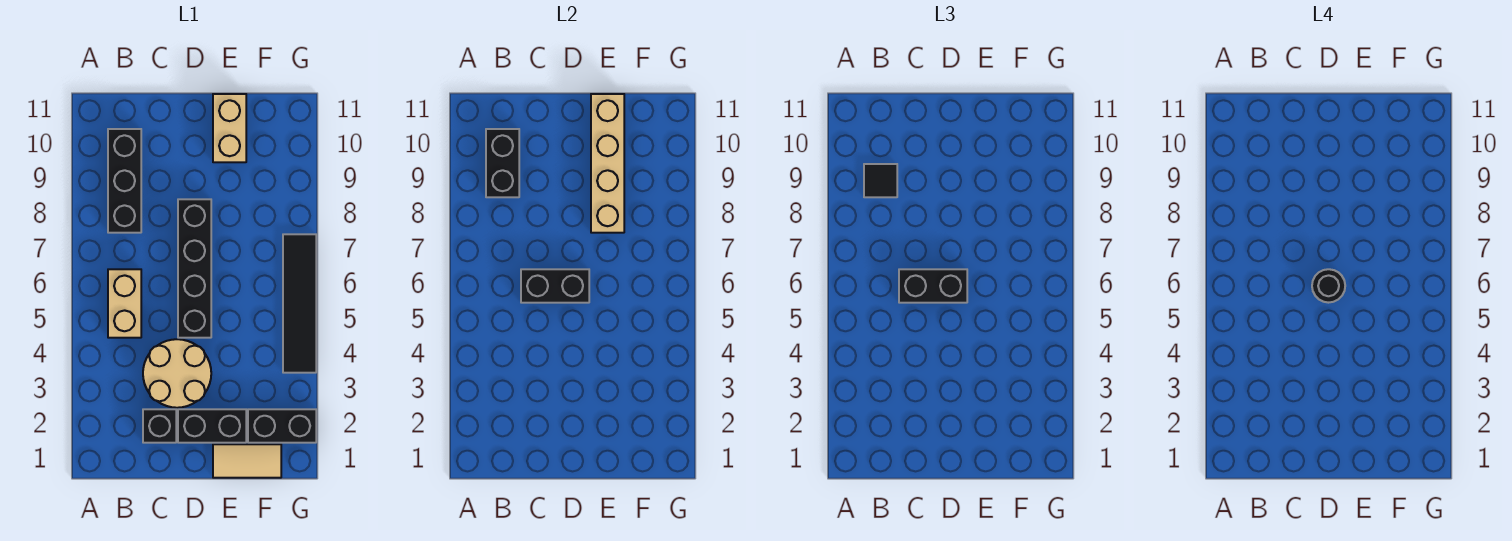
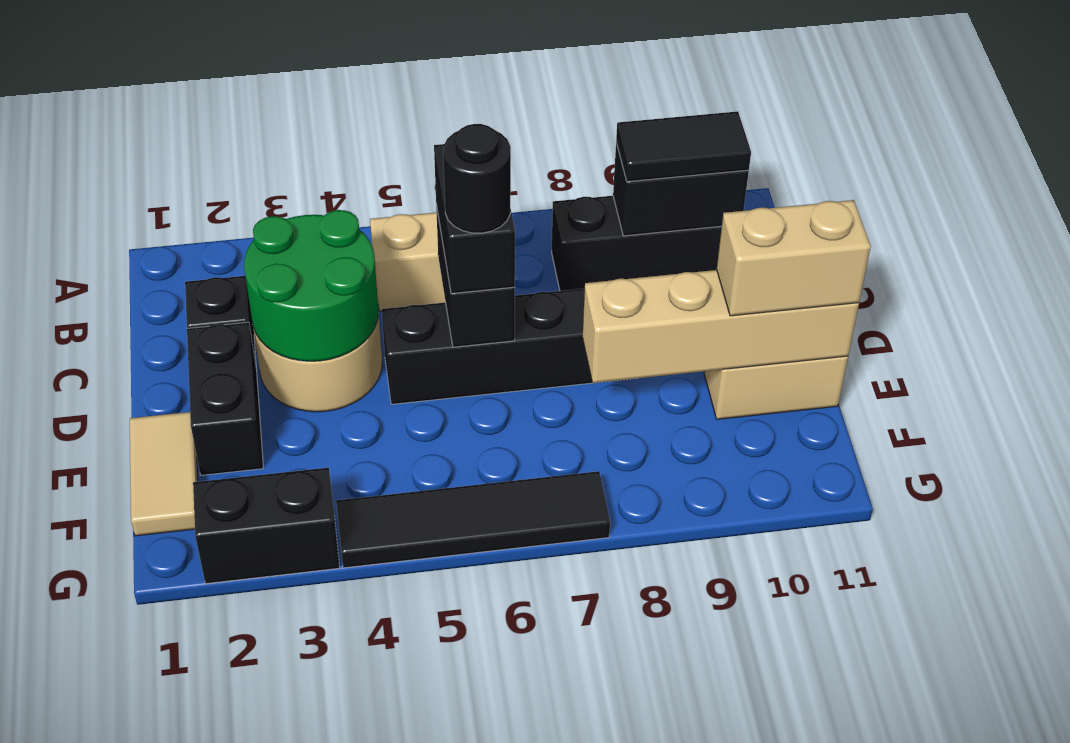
black tile B9 level 3 -> black tile B9:B10 level 3
none -> green round brick C3:D4 level 2
none -> tan brick E10:E11 level 3
black brick F2:G2 level 1 -> black brick G2:G3 level 1

